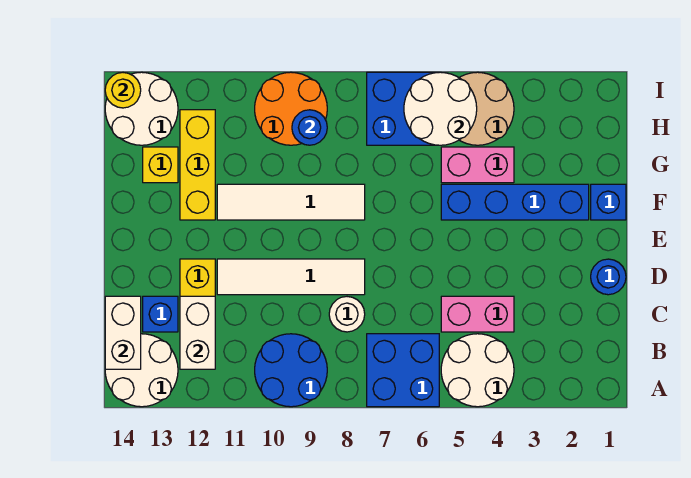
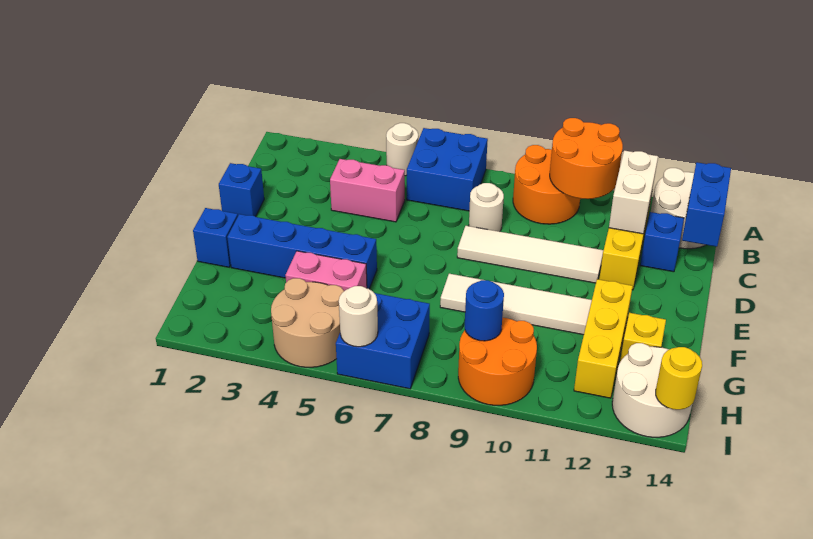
white round brick A4:B5 level 1 -> white round brick A5 level 1
blue round brick A9:B10 level 1 -> orange round brick A9:B10 level 1
none -> orange round brick A10:B11 level 2
white brick B14:C14 level 2 -> blue brick B14:C14 level 2
blue round brick D1 level 1 -> blue brick D1 level 1
white round brick H5:I6 level 2 -> white round brick I6 level 2

